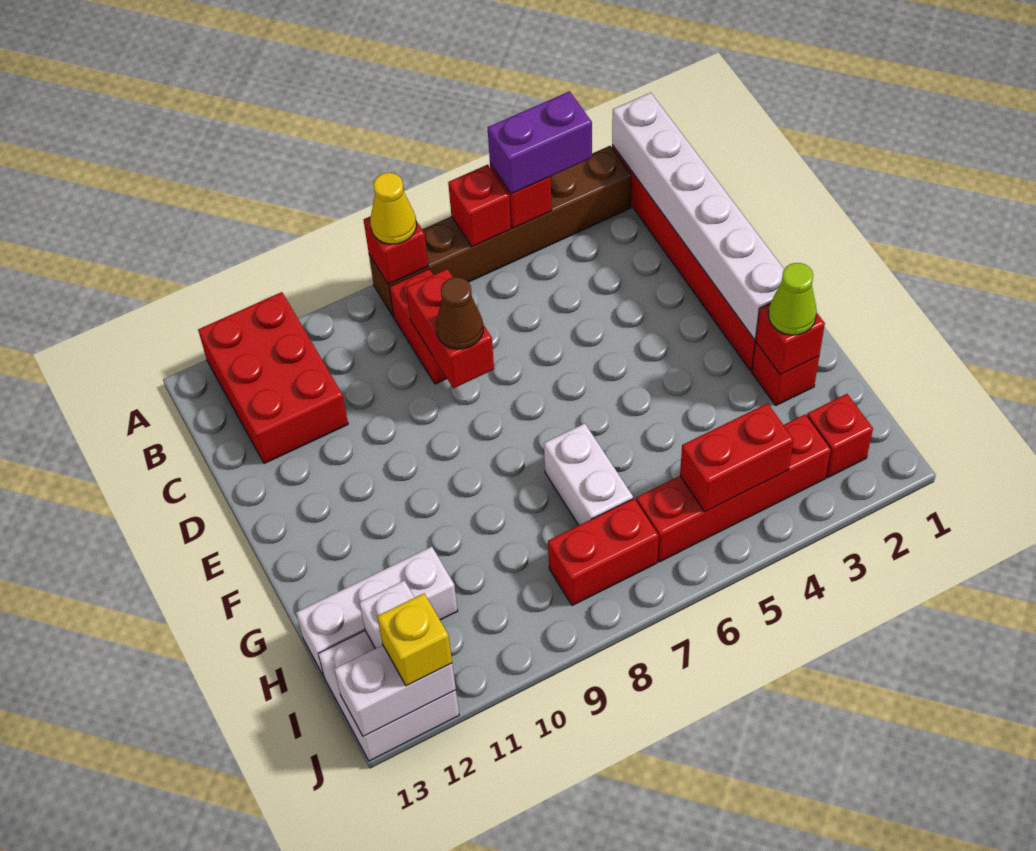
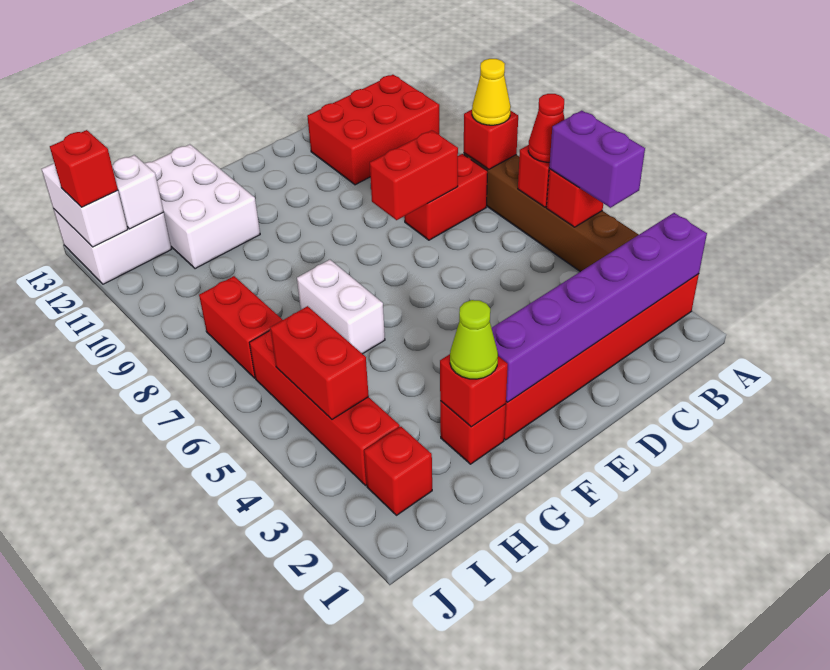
white brick A2:F2 level 2 -> purple brick A2:F2 level 2
none -> red cone A6 level 3
brown cone D8 level 3 -> none
white brick G7:H7 level 1 -> white brick G6:G7 level 1
white brick H11:H13 level 1 -> white brick G11:H13 level 1
yellow brick J12 level 3 -> red brick J12 level 3

